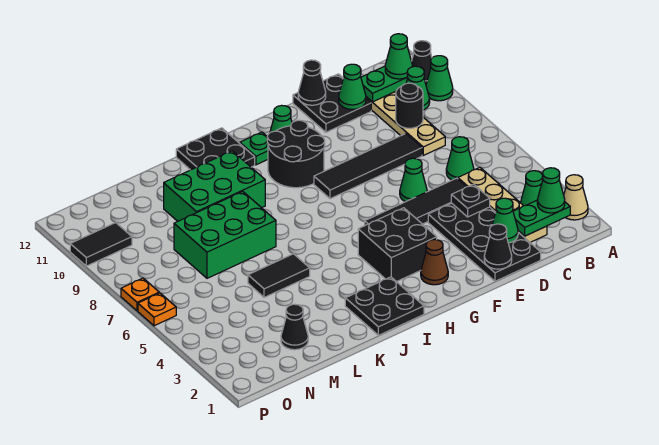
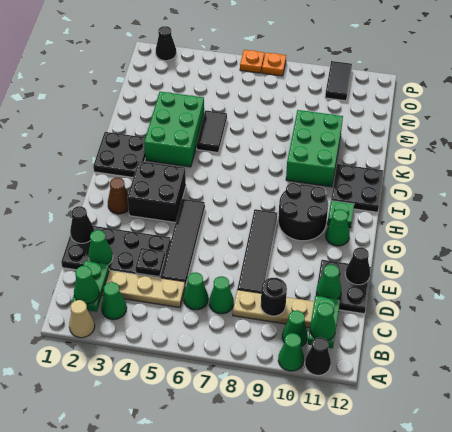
green cone E6 level 1 -> green cone C7 level 1
green brick K7:M8 level 1 -> green brick J3:L4 level 1
black cone M2 level 1 -> black cone P2 level 1

